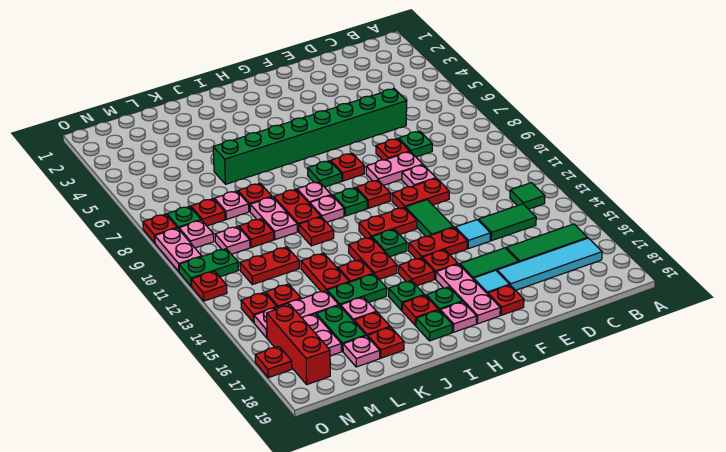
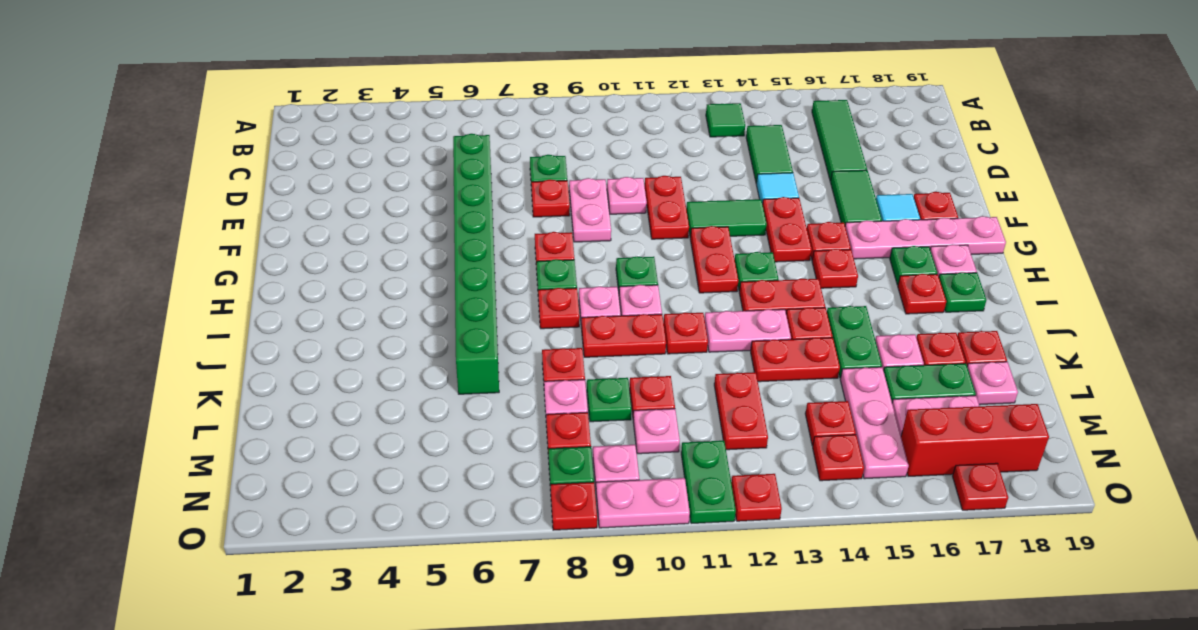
cyan tile B17:E17 level 1 -> none
red plate G10 level 1 -> red plate I8 level 1
pink plate G16:G18 level 1 -> pink plate G16:G19 level 1
green plate I16 level 1 -> green plate L9 level 1
pink plate K9:K10 level 1 -> pink plate J12:J13 level 1

